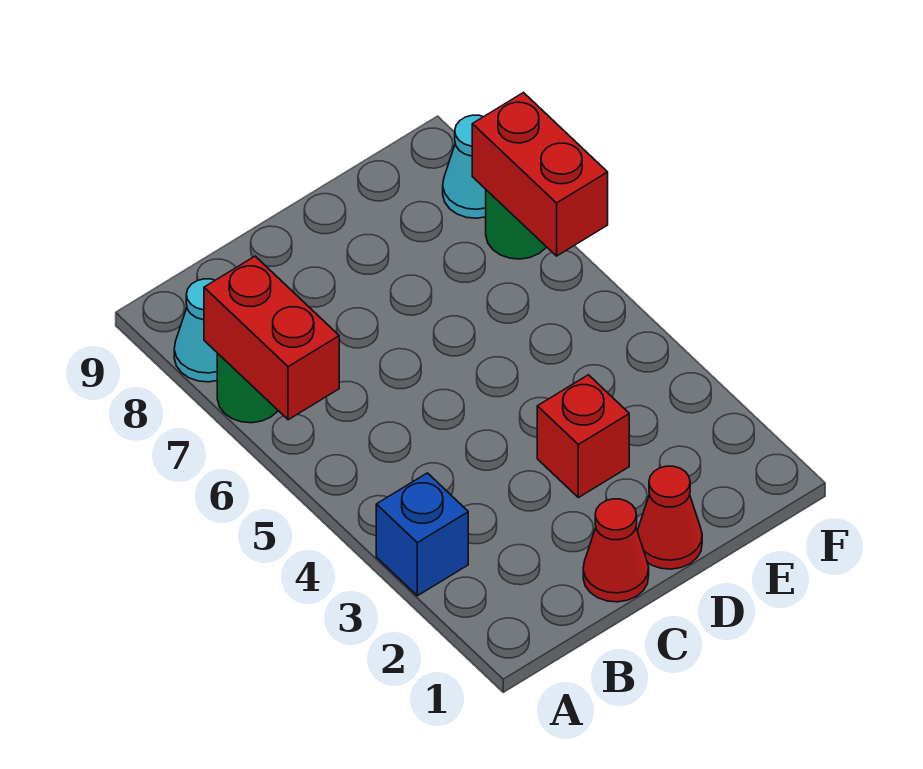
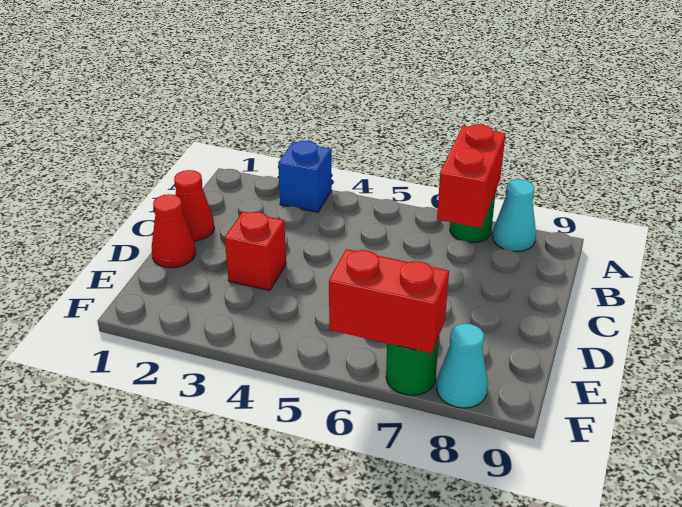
red brick A6:A7 level 2 -> red brick A7:B7 level 2

